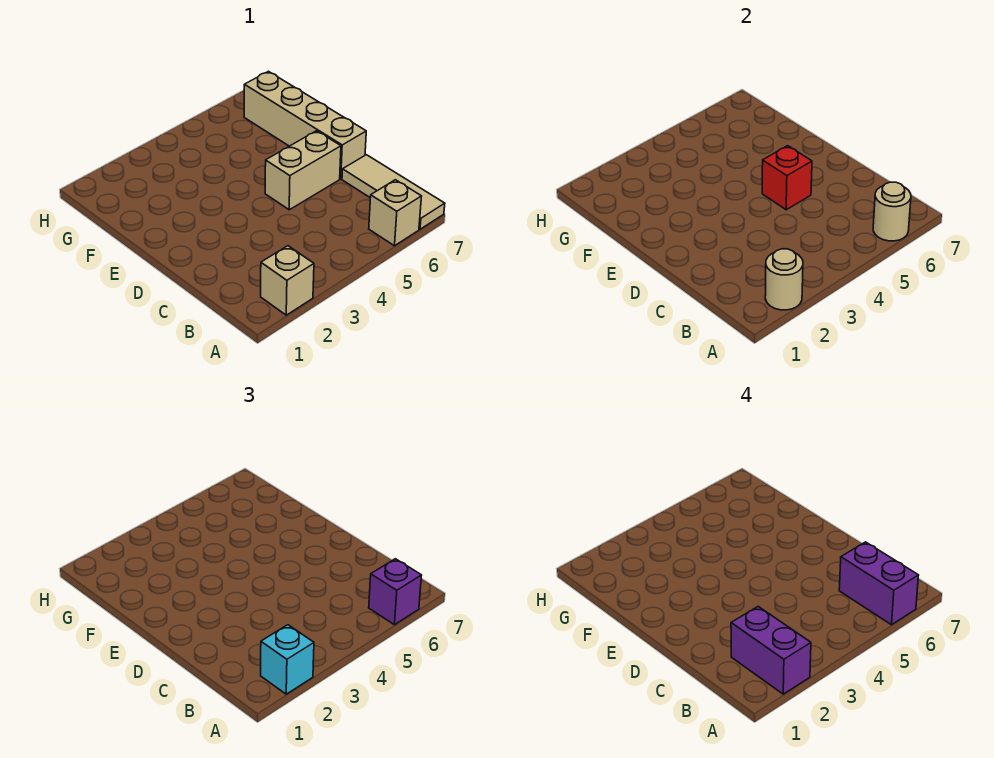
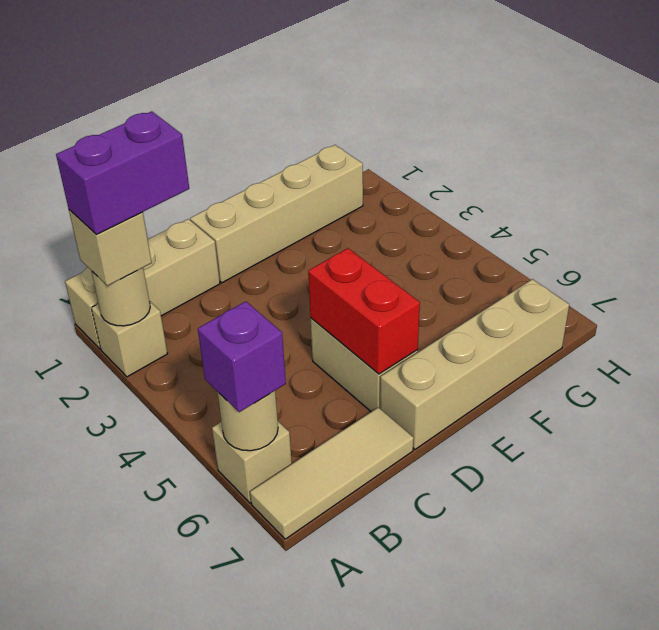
none -> tan brick A1:C1 level 1
cyan brick A2 level 3 -> tan brick A2 level 3
purple brick A6:B6 level 4 -> none
none -> tan brick D1:G1 level 1
red brick D5 level 2 -> red brick D5:D6 level 2

